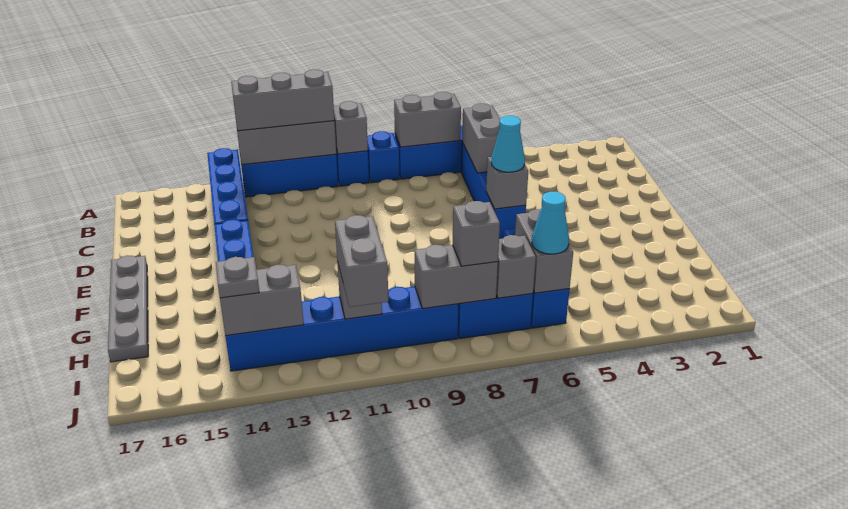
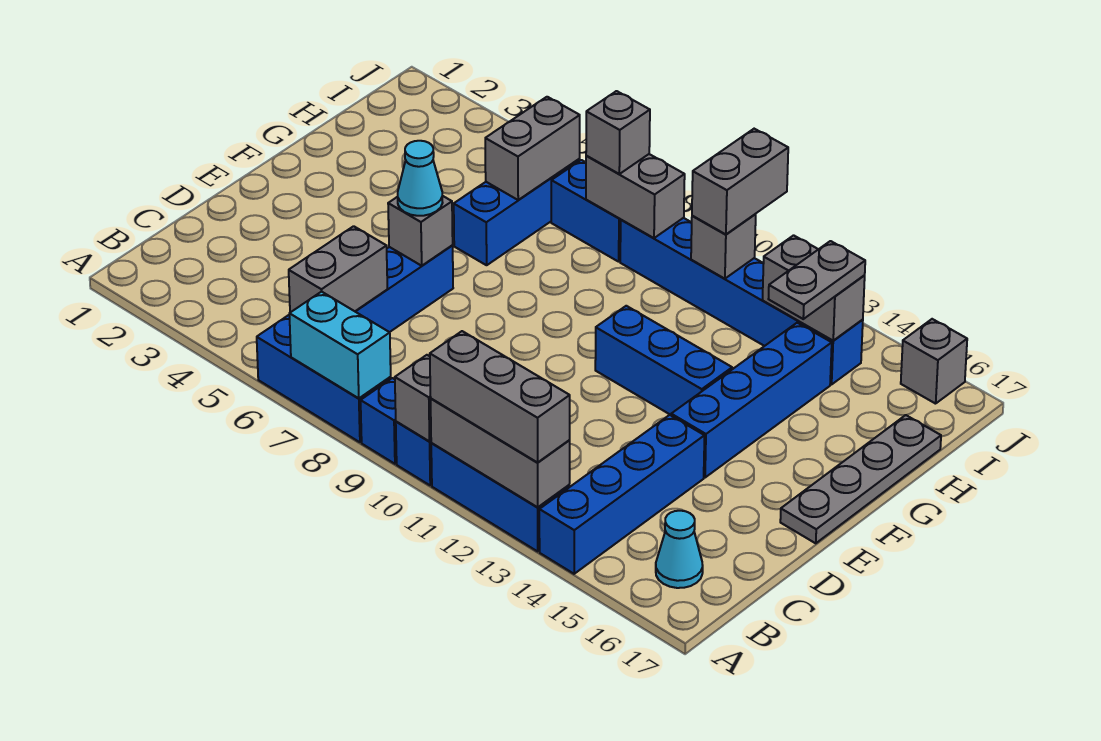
grey brick A7:A8 level 2 -> cyan brick A7:A8 level 2
none -> blue brick F11:F13 level 1
cyan cone I6 level 3 -> cyan cone B16 level 1
grey brick I7 level 2 -> grey brick J16 level 1
grey plate I14 level 3 -> grey plate H14:I14 level 3

